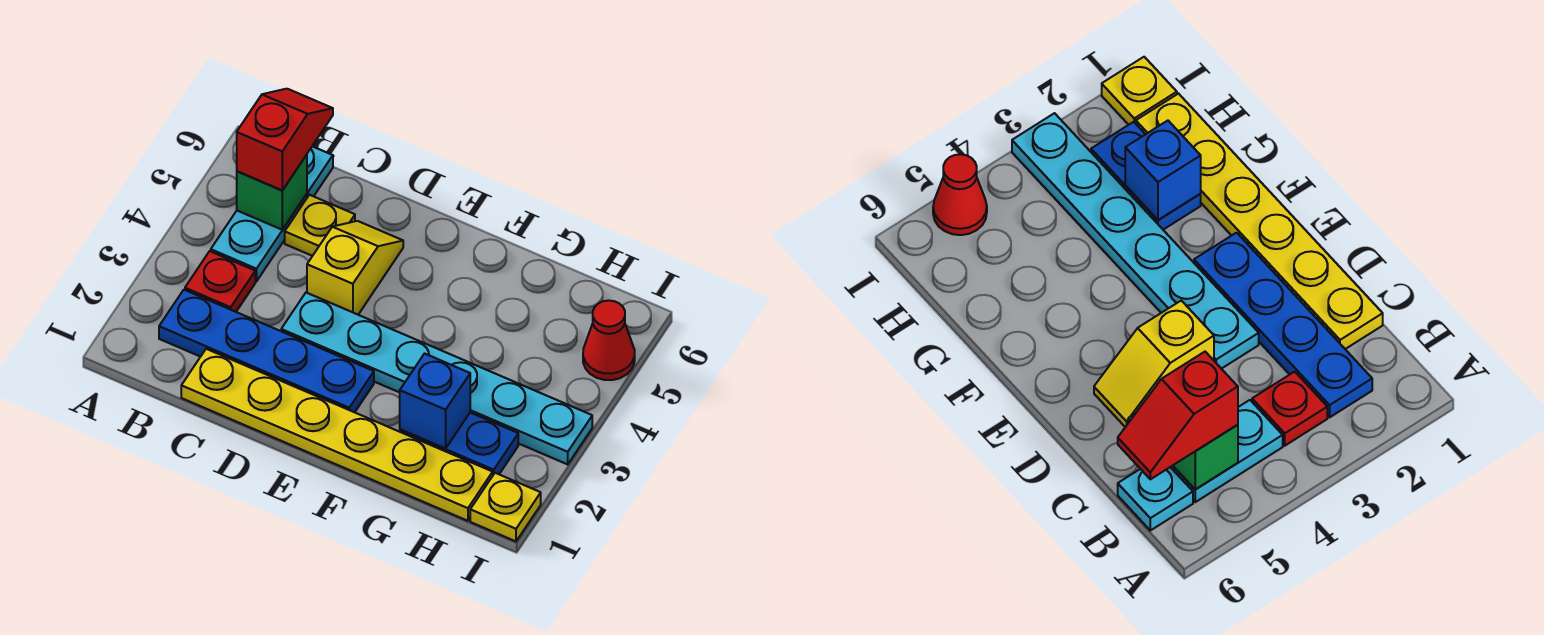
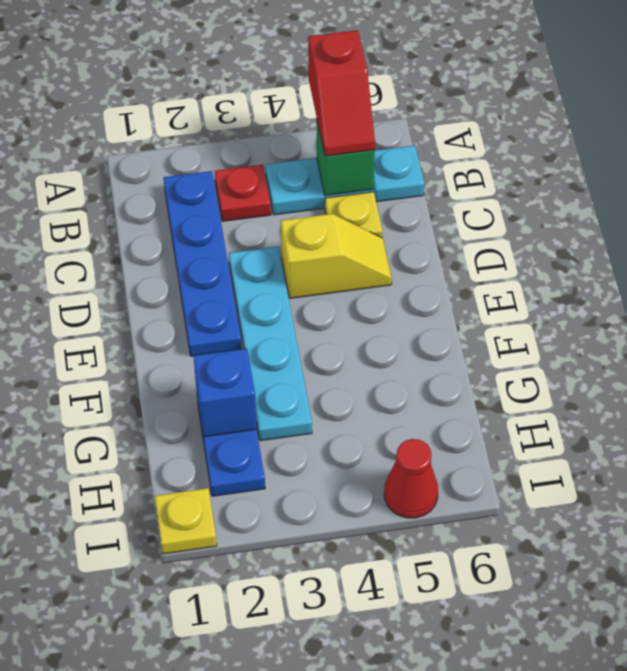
red slope B5:B6 level 3 top 5 -> red slope A5:B5 level 3 top A
yellow plate C1:H1 level 1 -> none
cyan plate D3:I3 level 1 -> cyan plate D3:G3 level 1

